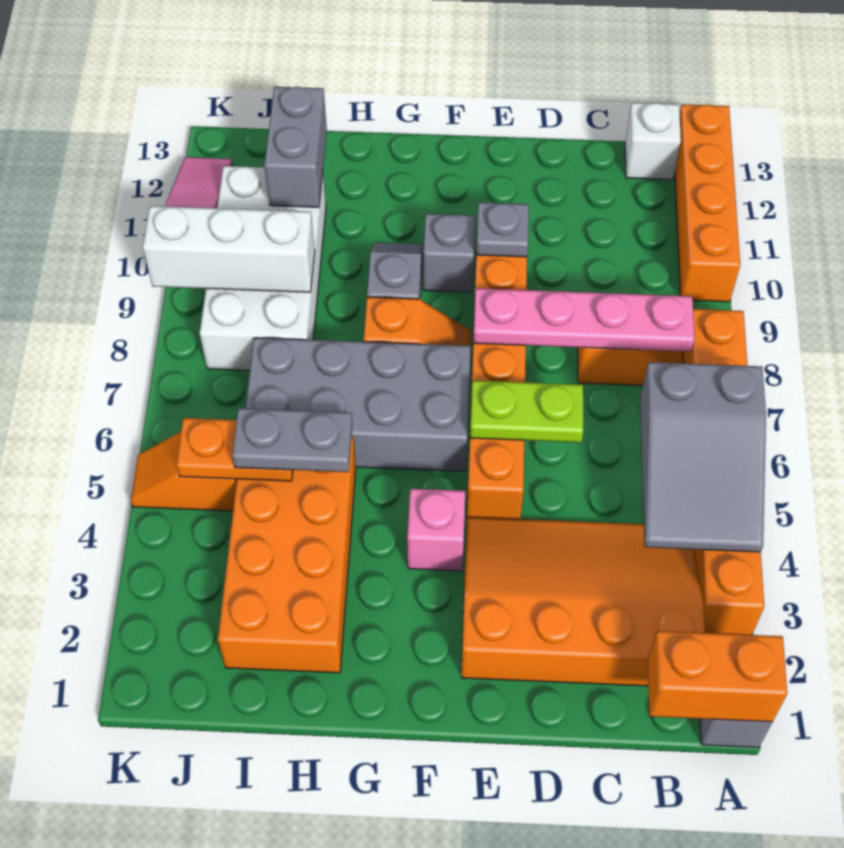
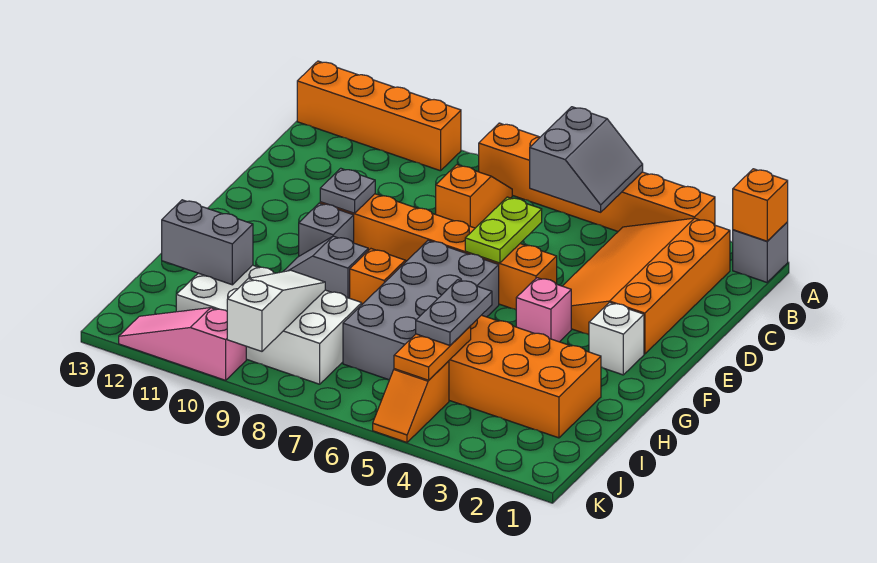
orange brick A1:B1 level 2 -> orange brick A1 level 2
grey slope A4:B6 level 2 top 6 -> grey slope A5:B6 level 2 top 6
pink plate B8:E8 level 2 -> none
white brick B13 level 1 -> white brick F2 level 1
white brick I9:K9 level 2 -> white slope I9:K9 level 2 top K

